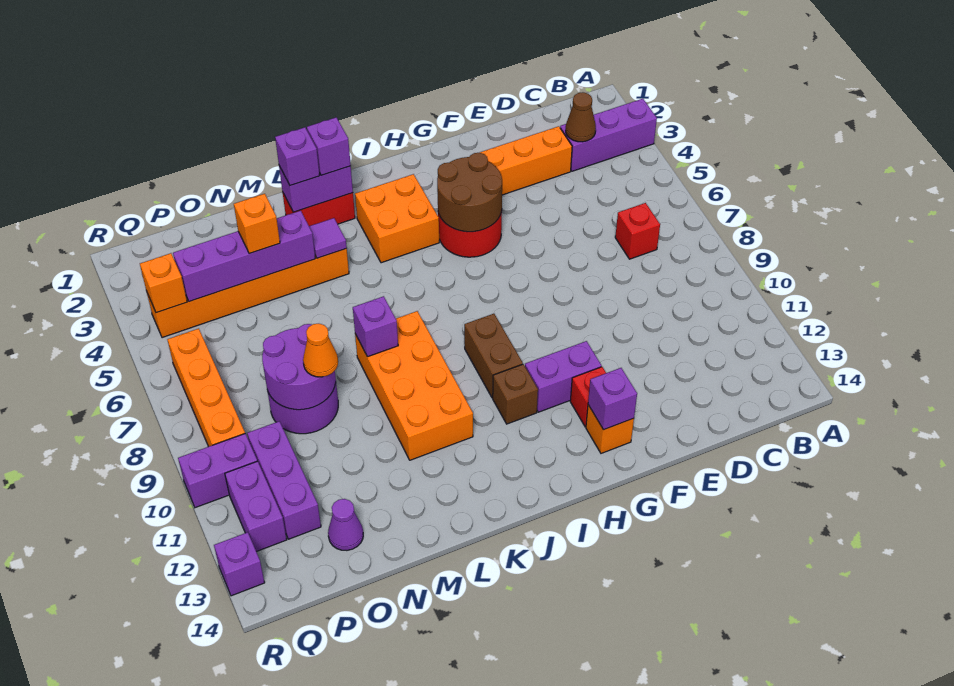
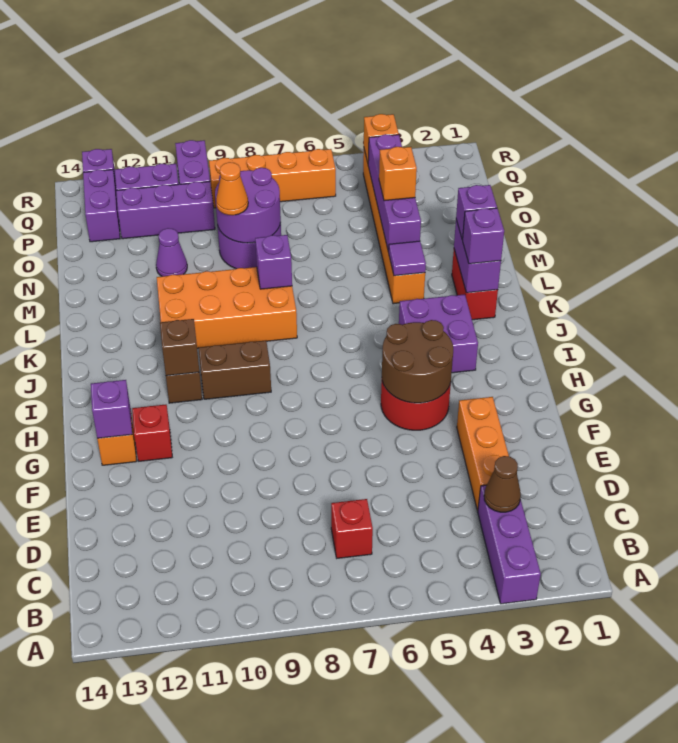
purple brick G11:H11 level 1 -> purple brick P13:Q13 level 1
orange brick I3:J4 level 1 -> purple brick I3:J4 level 1
none -> brown brick I11 level 2
purple cone O13 level 1 -> purple cone N11 level 1

